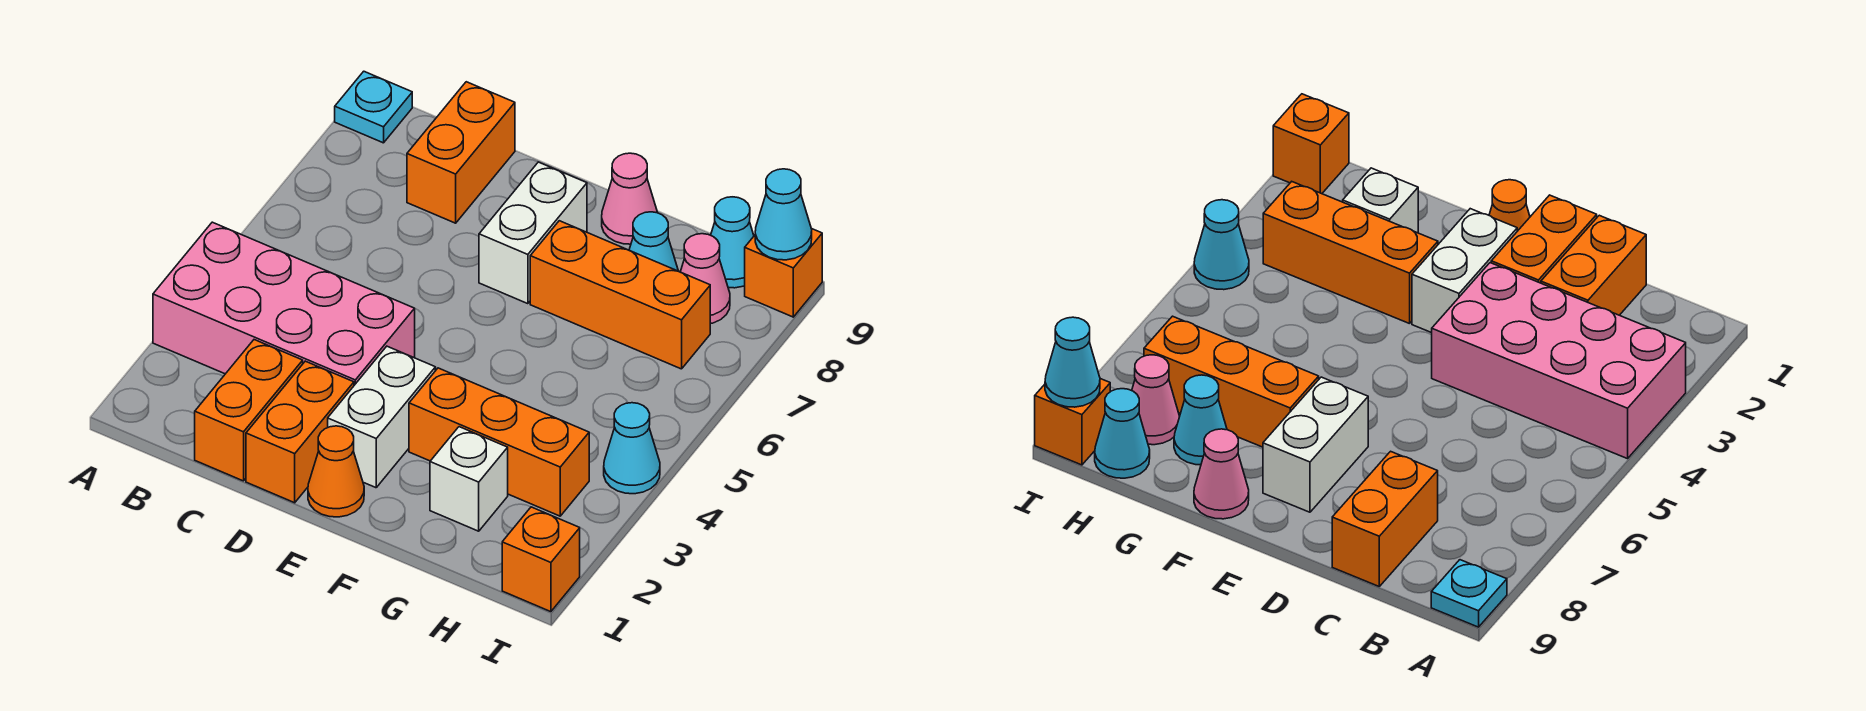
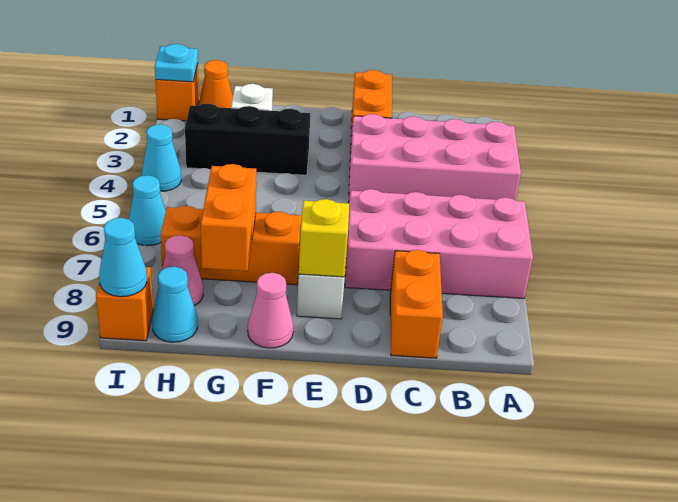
none -> pink brick A6:D7 level 1
cyan plate A9 level 1 -> cyan plate I1 level 2
orange brick C1:C2 level 1 -> orange brick G7:G8 level 2
orange cone E1 level 1 -> orange cone H1 level 1
white brick E2:E3 level 1 -> none
none -> yellow brick E8 level 2
orange brick F3:H3 level 1 -> black brick F3:H3 level 1
cyan cone G8 level 1 -> cyan cone I6 level 1

